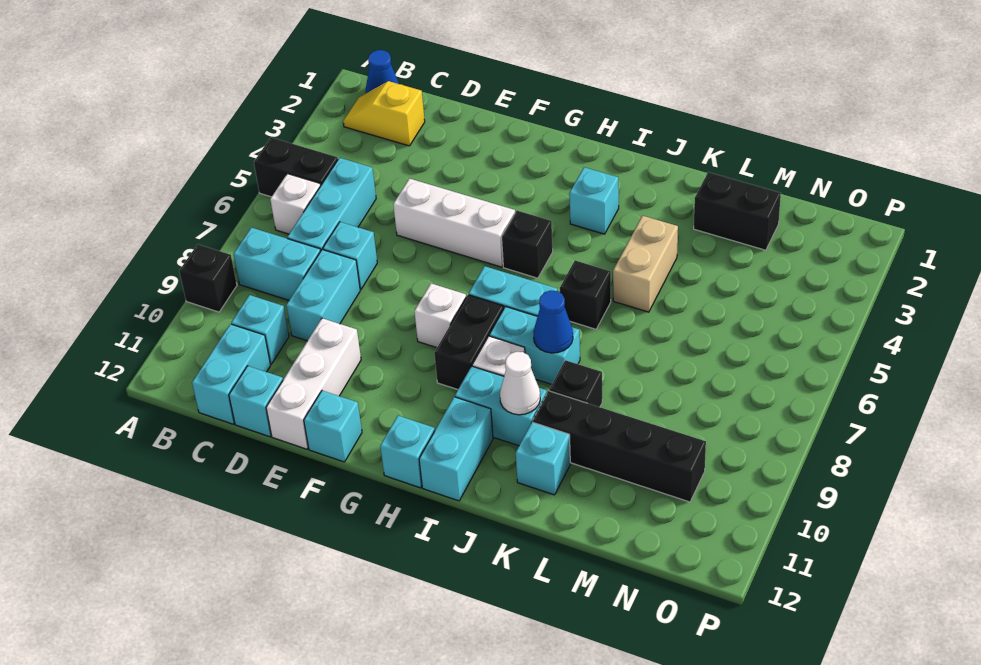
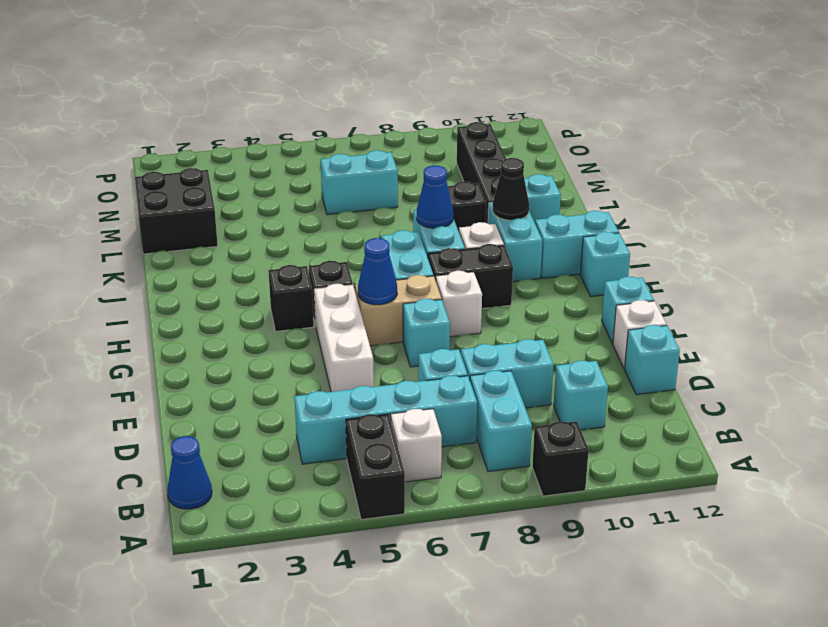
yellow slope B2:C2 level 1 top C -> none
cyan brick C5:C7 level 1 -> cyan brick C4:C7 level 1
cyan brick C11:C12 level 1 -> cyan brick M6:M7 level 1
white brick E10:E12 level 1 -> white brick E12 level 1
none -> blue cone G6 level 2
cyan brick I3 level 1 -> cyan brick F7 level 1
black brick J6 level 1 -> black brick H4 level 1
white cone J10 level 2 -> black cone J10 level 2
tan brick K4:K5 level 1 -> tan brick G6:G7 level 1
black brick L2:M2 level 1 -> black brick L1:M2 level 1

